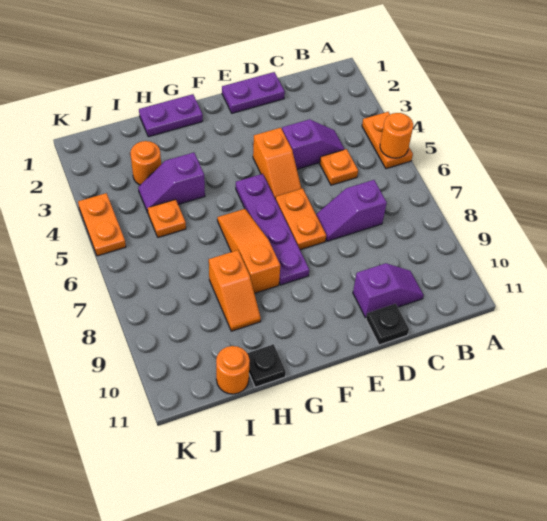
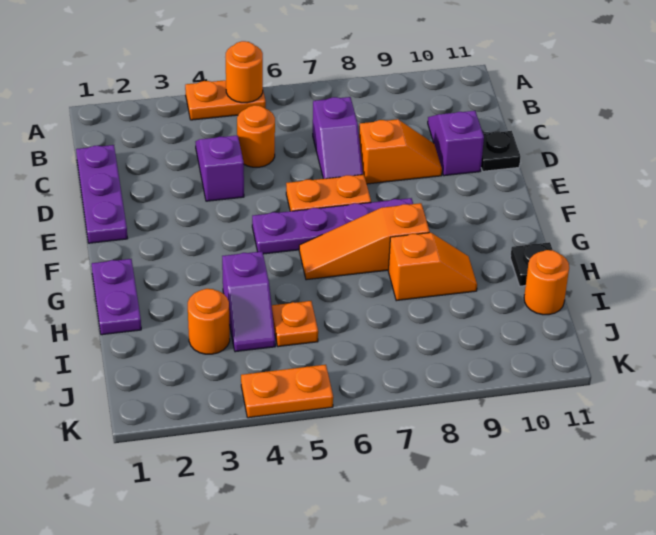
orange plate C5 level 1 -> orange round brick C5 level 1
purple plate D1:E1 level 1 -> purple plate C1:E1 level 1
orange slope E4:E5 level 1 top 4 -> orange slope D8:D9 level 1 top 8

